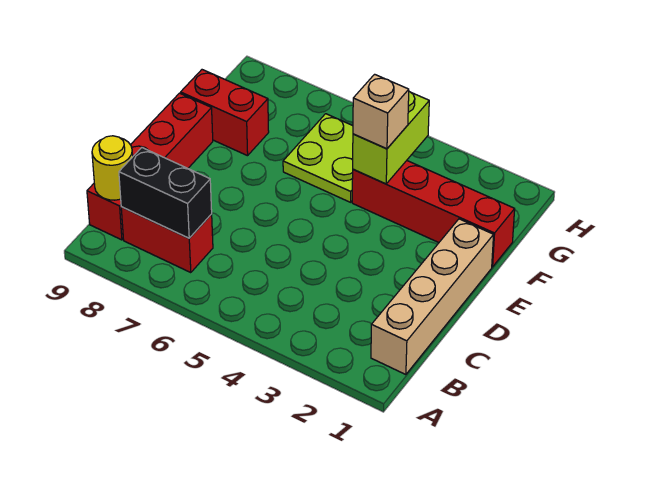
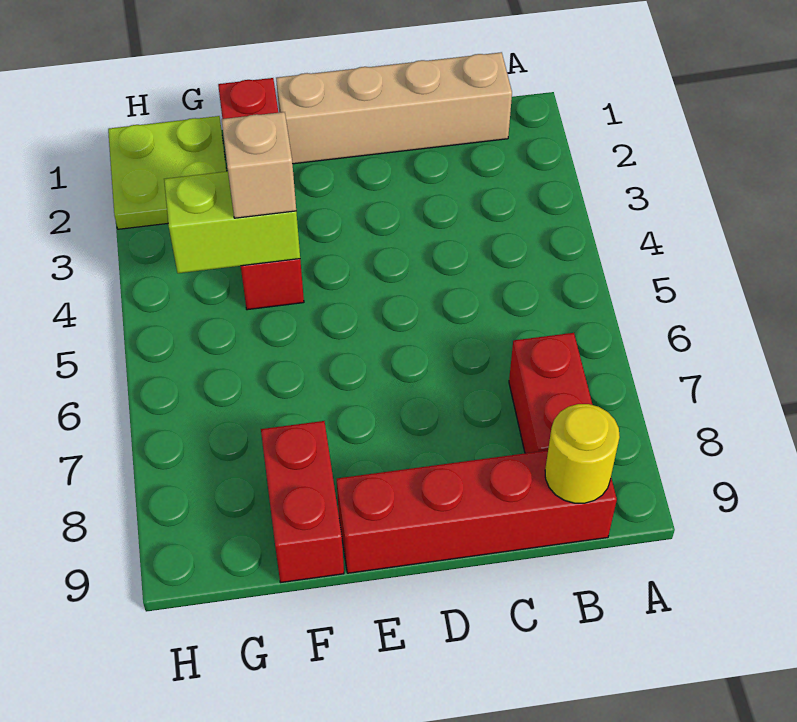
black brick B7:B8 level 2 -> none
lime plate F5:G6 level 1 -> lime plate G1:H2 level 1

